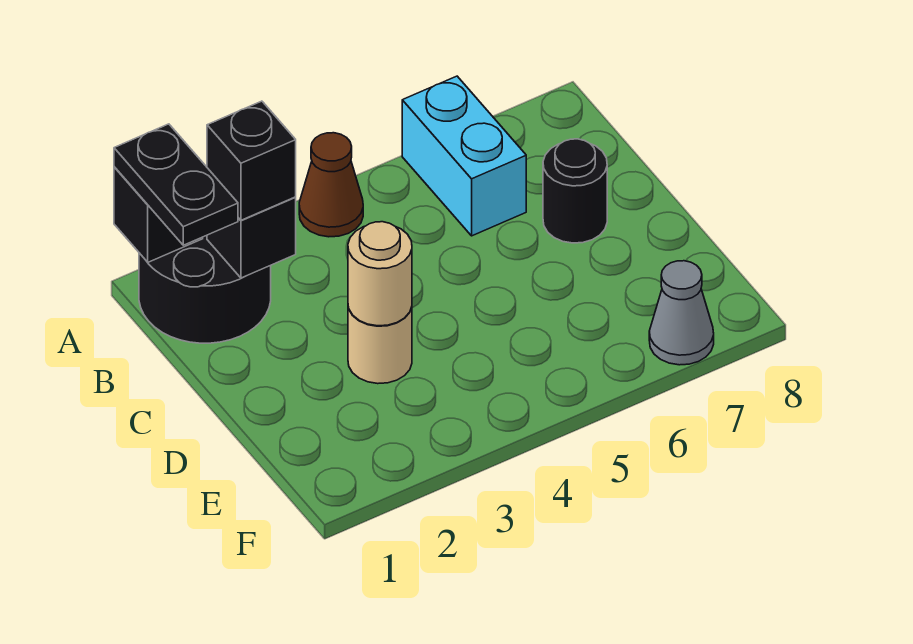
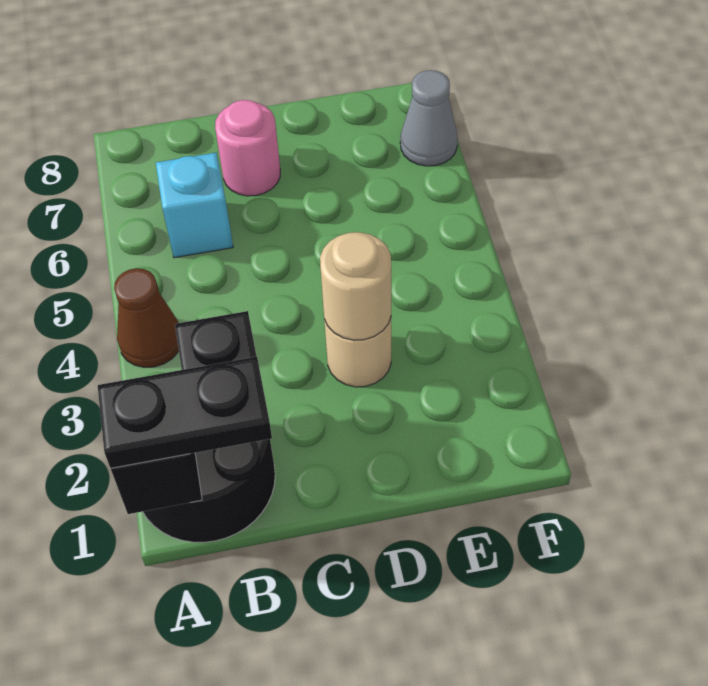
cyan brick A6:B6 level 1 -> cyan brick B6 level 1
black brick B2 level 3 -> none
black round brick C7 level 1 -> pink round brick C7 level 1

